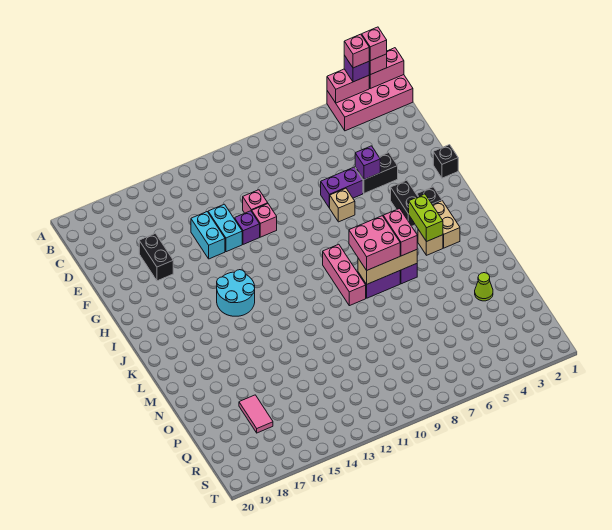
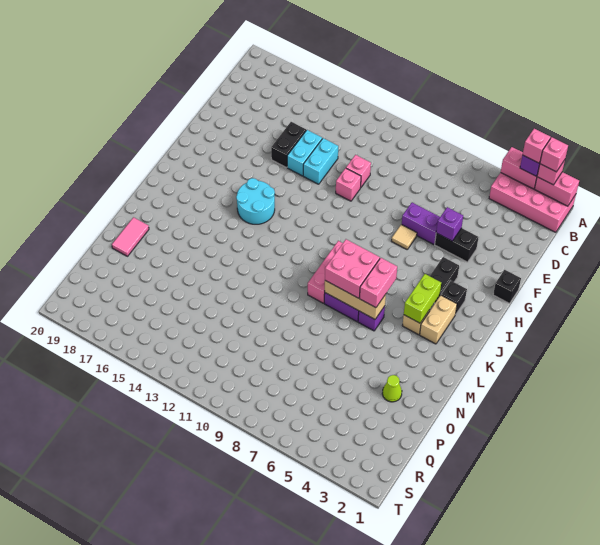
black brick E17:F17 level 1 -> black brick E15:F15 level 1
purple brick F12 level 1 -> none
tan brick G7 level 1 -> tan tile G7 level 1
pink tile P17:Q17 level 1 -> pink tile N19:O19 level 1

